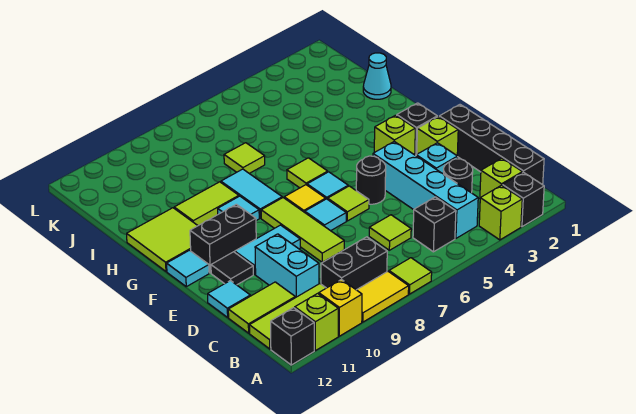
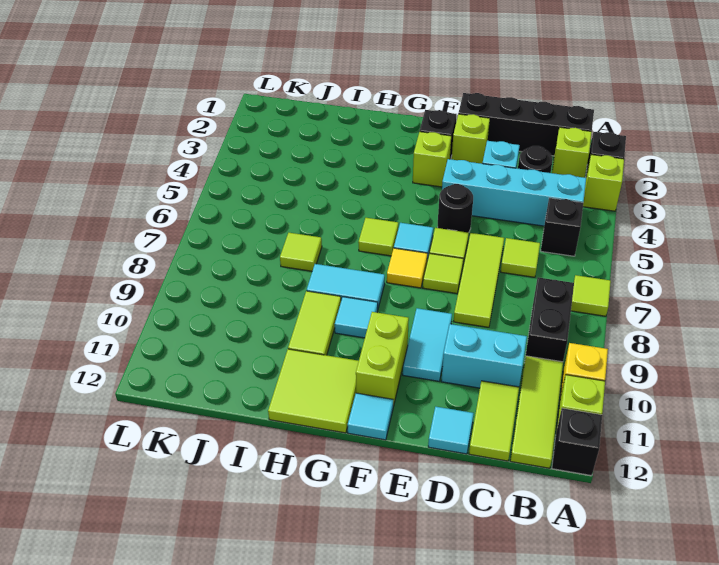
yellow tile A8:A9 level 1 -> none
lime tile D8:F8 level 1 -> lime tile D6:D8 level 1
cyan tile E7 level 1 -> lime tile E7 level 1
black tile E11 level 1 -> none
black brick F10:F11 level 1 -> lime brick F10:F11 level 1
cyan cone I1 level 1 -> none

